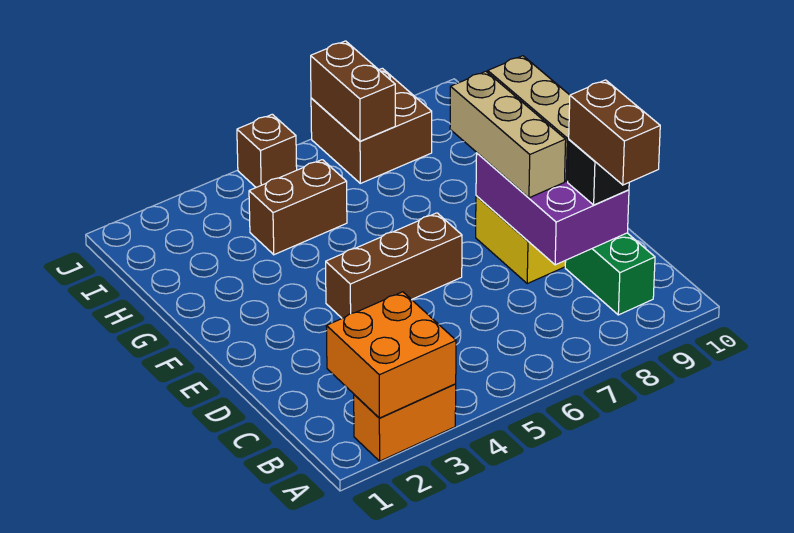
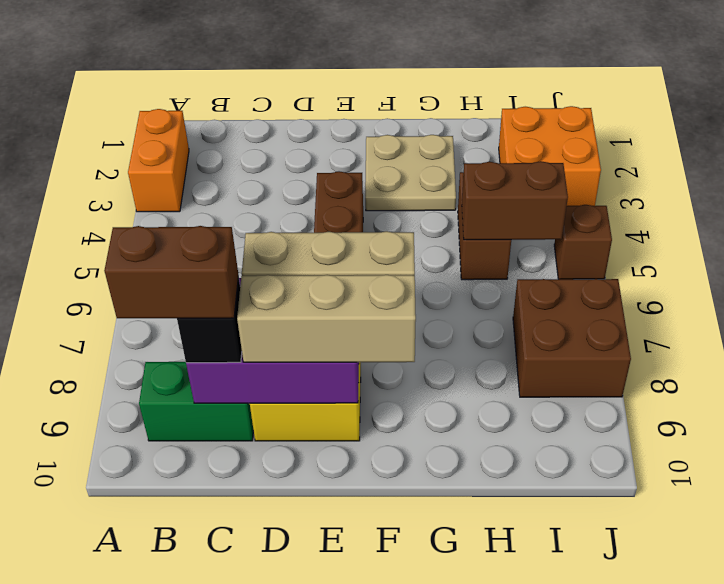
orange brick A2:B3 level 2 -> orange brick I2:J3 level 1
none -> tan plate F2:G3 level 1
brown brick I7:J7 level 2 -> brown brick H5:I5 level 2

